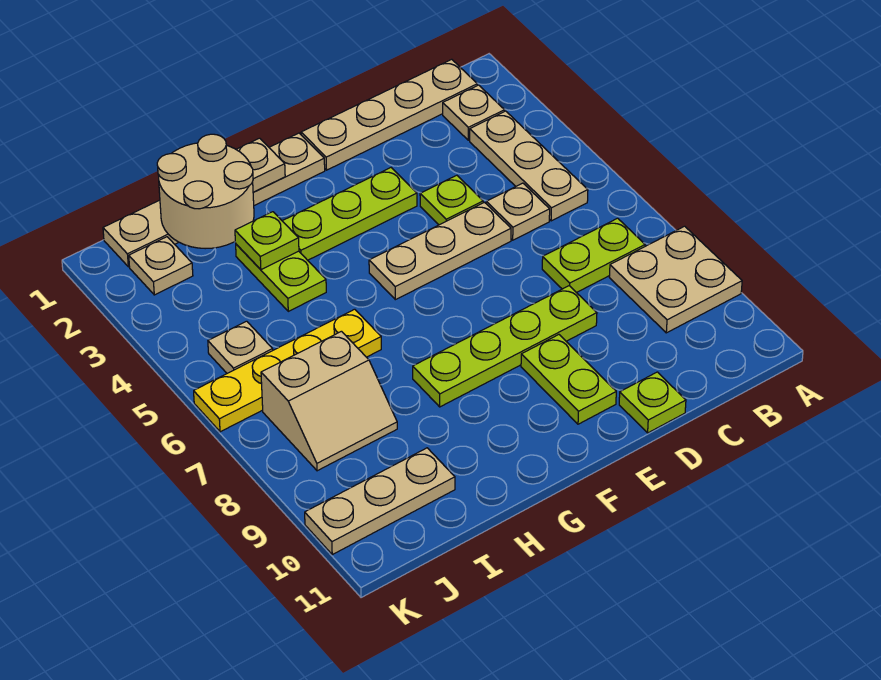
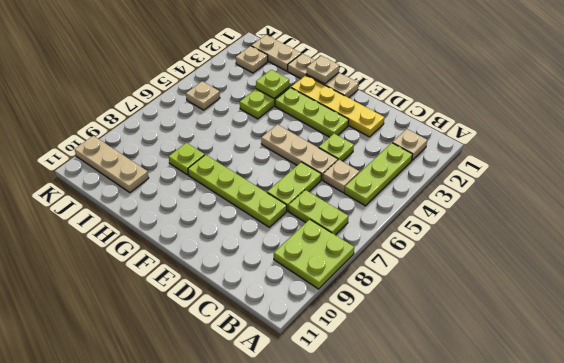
tan plate A8:B9 level 1 -> lime plate A8:B9 level 1
tan plate B1:E1 level 1 -> none
tan plate B3:B5 level 1 -> lime plate B3:B5 level 1
lime plate D11 level 1 -> lime plate H8 level 1
lime plate E9:E10 level 1 -> lime plate D6:D7 level 1
tan round brick H1:I2 level 2 -> none
yellow plate H6:K6 level 1 -> yellow plate D2:G2 level 1
tan slope I7:J8 level 1 top 7 -> none

